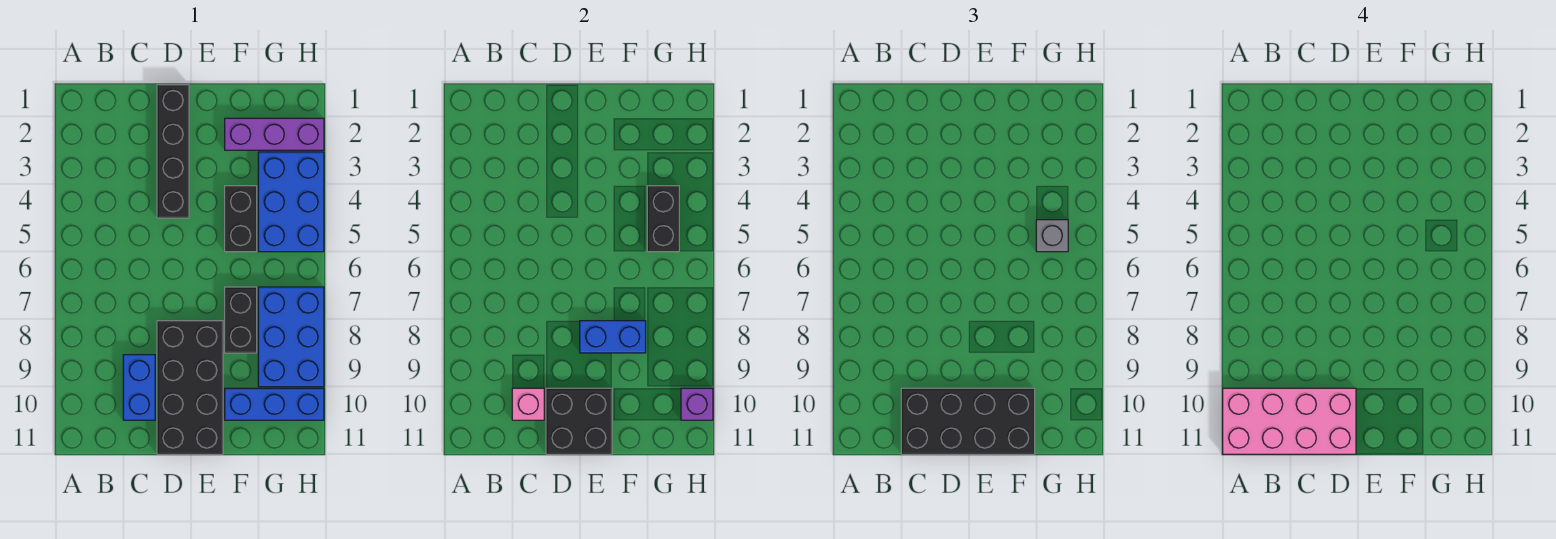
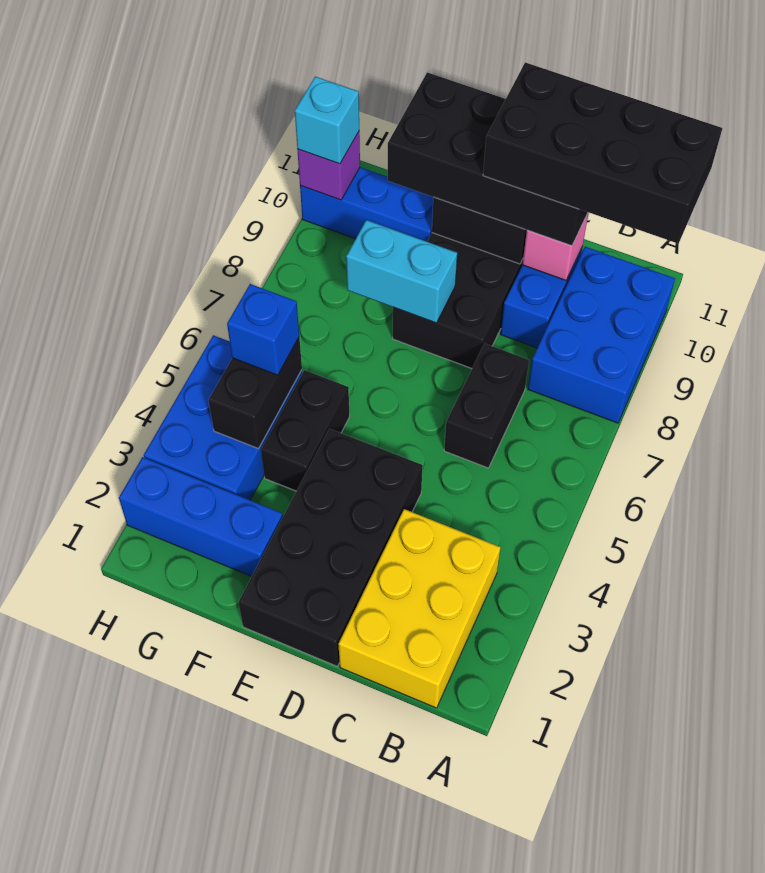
pink brick A10:D11 level 4 -> black brick A10:D11 level 4
none -> yellow brick B1:C3 level 1
black brick D1:D4 level 1 -> black brick D1:E4 level 1
blue brick E8:F8 level 2 -> cyan brick E8:F8 level 2
purple brick F2:H2 level 1 -> blue brick F2:H2 level 1
black brick F7:F8 level 1 -> black brick C6:C7 level 1
grey brick G5 level 3 -> blue brick G5 level 3
blue brick G7:H9 level 1 -> blue brick A8:B10 level 1
none -> cyan brick H10 level 3

